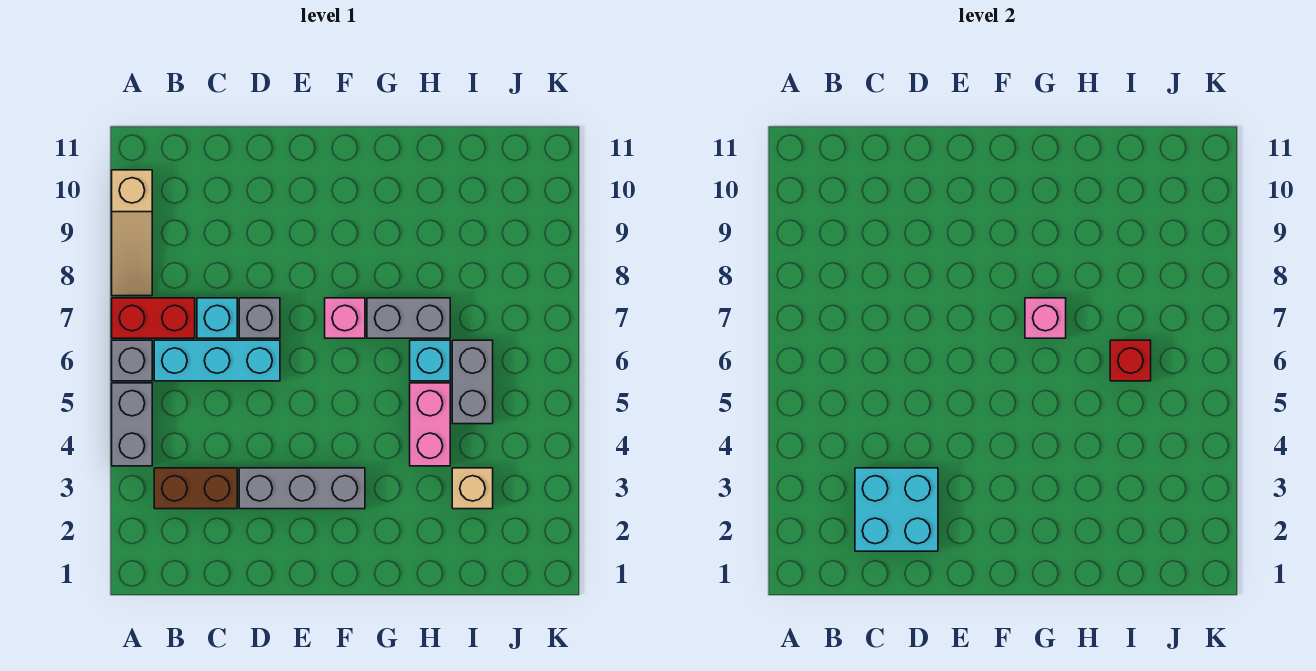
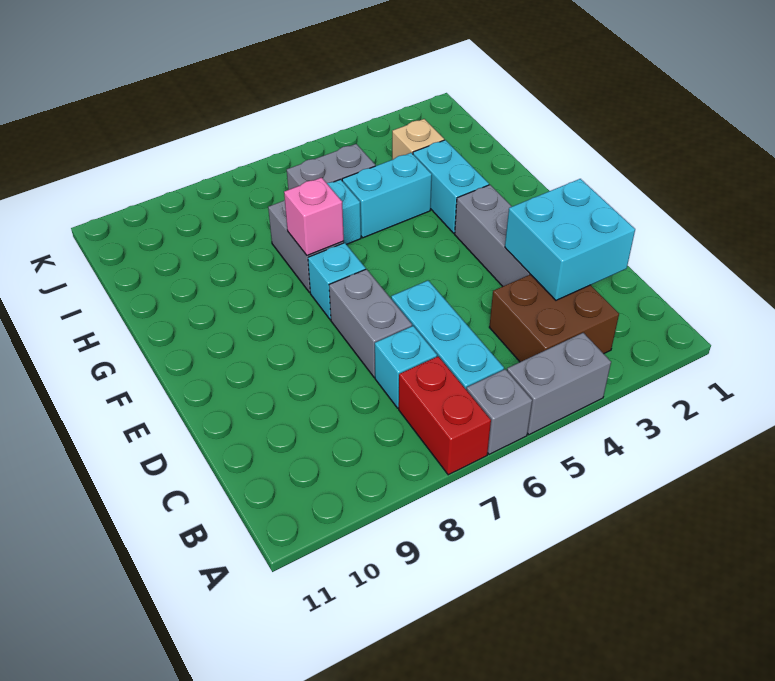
tan slope A8:A10 level 1 top 10 -> none
brown brick B3:C3 level 1 -> brown brick B3:C4 level 1
grey brick D7 level 1 -> grey brick D7:E7 level 1
pink brick F7 level 1 -> cyan brick F7 level 1
none -> cyan brick G3:H3 level 1
pink brick H4:H5 level 1 -> cyan brick H4:H5 level 1
red brick I6 level 2 -> none

